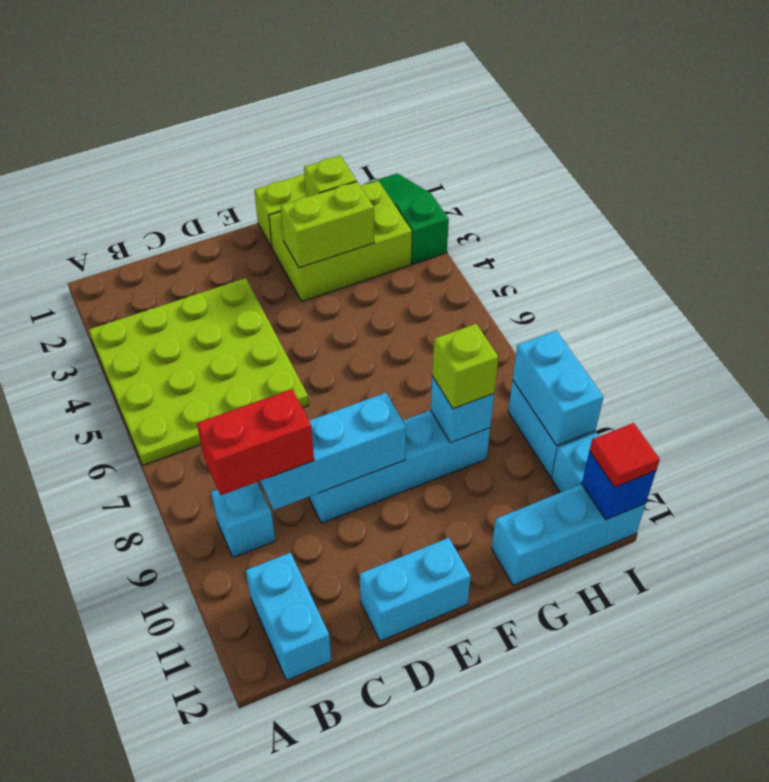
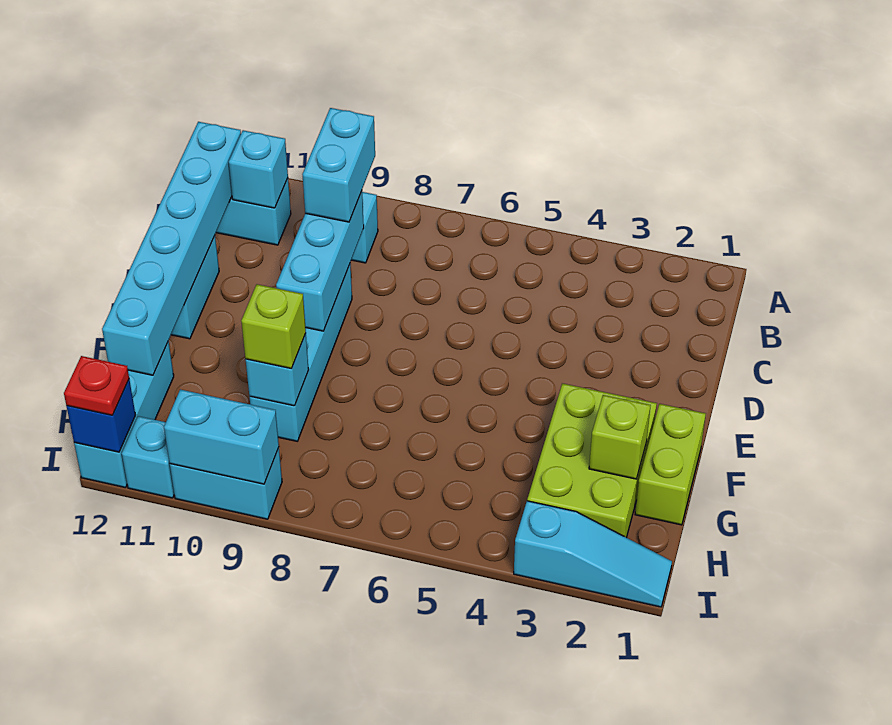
lime plate A3:D6 level 1 -> none
red brick B9:C9 level 3 -> cyan brick B9:C9 level 3
none -> cyan brick B11 level 2
none -> cyan brick B12:G12 level 2
lime brick F3:G3 level 2 -> none
green slope I1:I3 level 1 top 3 -> cyan slope I1:I3 level 1 top 3
red tile I12 level 3 -> red plate I12 level 3

